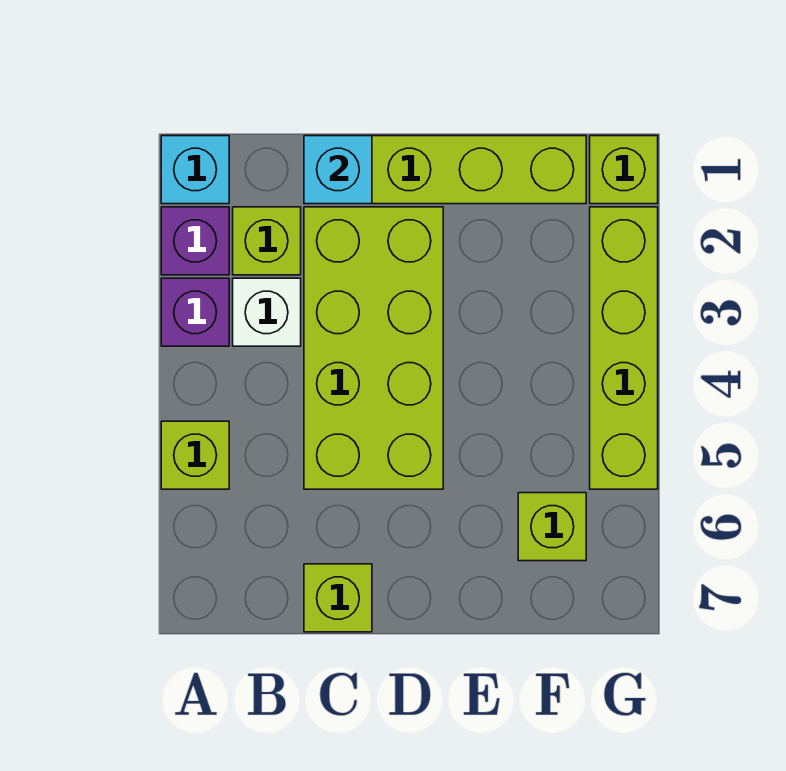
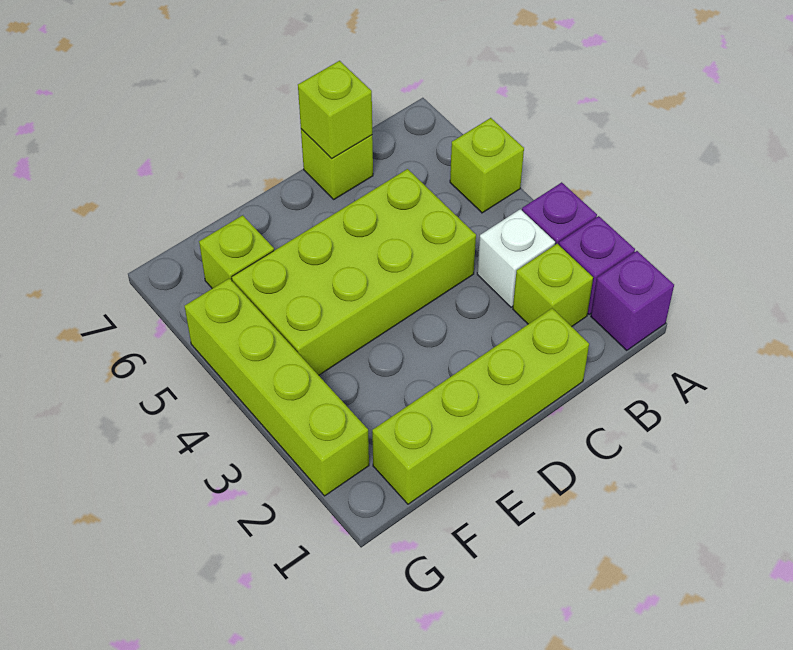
cyan brick A1 level 1 -> purple brick A1 level 1
cyan brick C1 level 2 -> none
lime brick C2:D5 level 1 -> lime brick C4:F5 level 1
lime brick G1 level 1 -> lime brick C7 level 2

